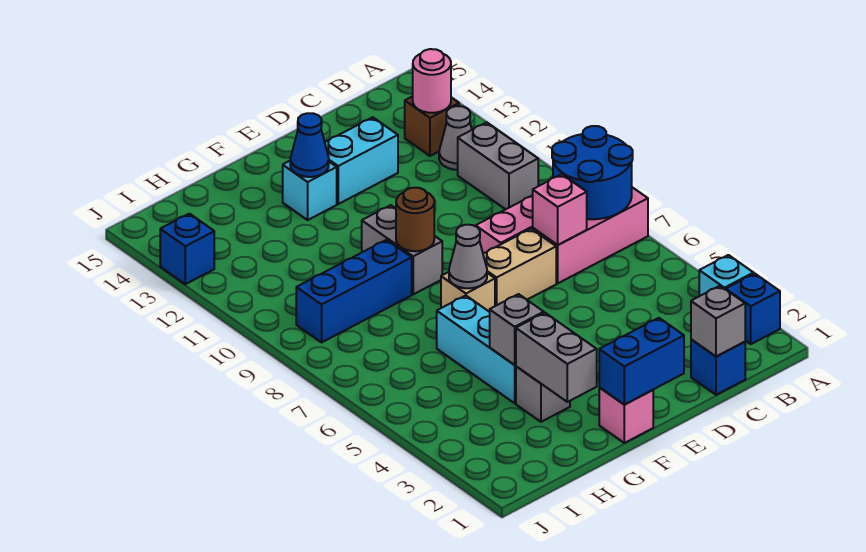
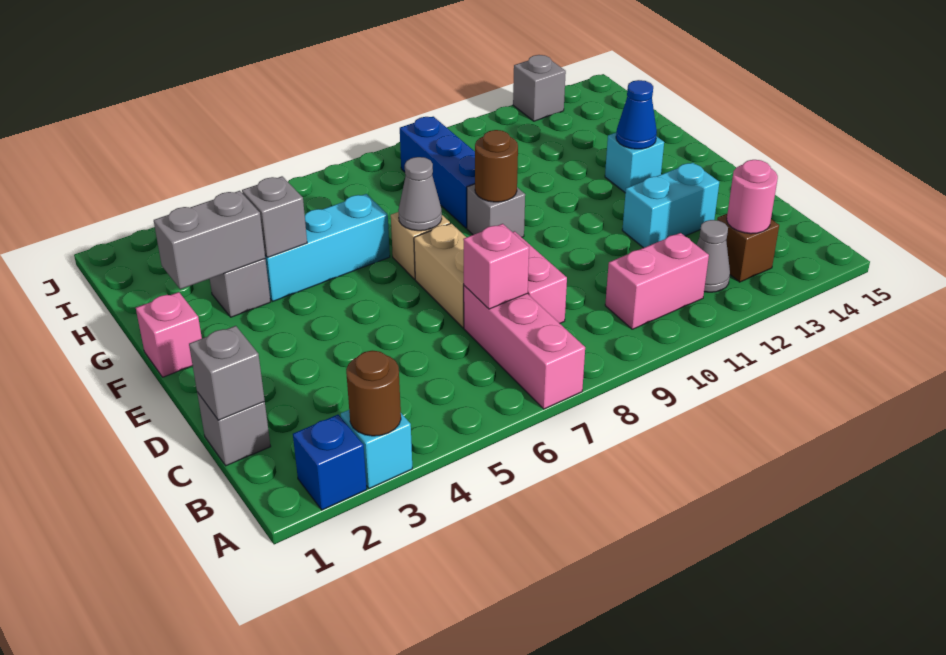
none -> brown round brick A3 level 2
blue round brick A7:B8 level 2 -> none
grey brick B10:B11 level 1 -> pink brick B10:B11 level 1
blue brick C1 level 1 -> grey brick C1 level 1
cyan brick D13:E13 level 1 -> cyan brick D12:D13 level 1
blue brick E1:F1 level 2 -> none
grey brick F9:F10 level 1 -> grey brick F9 level 1
blue brick J13 level 1 -> grey brick J13 level 1

